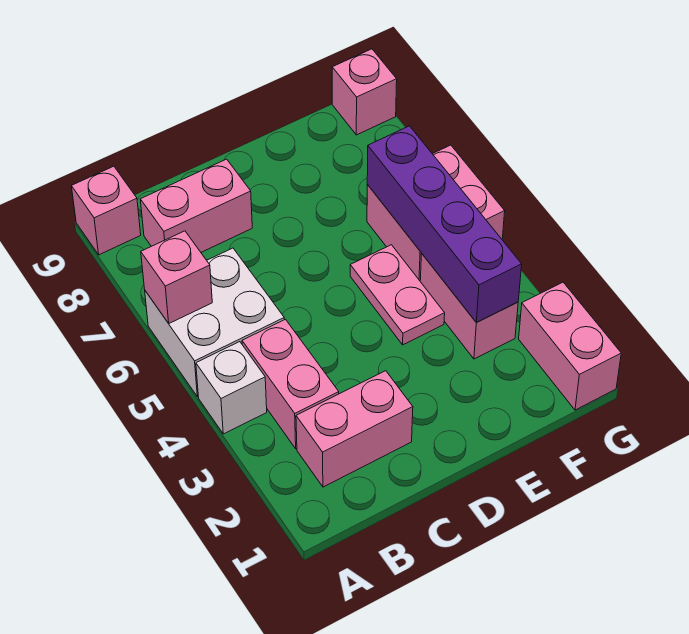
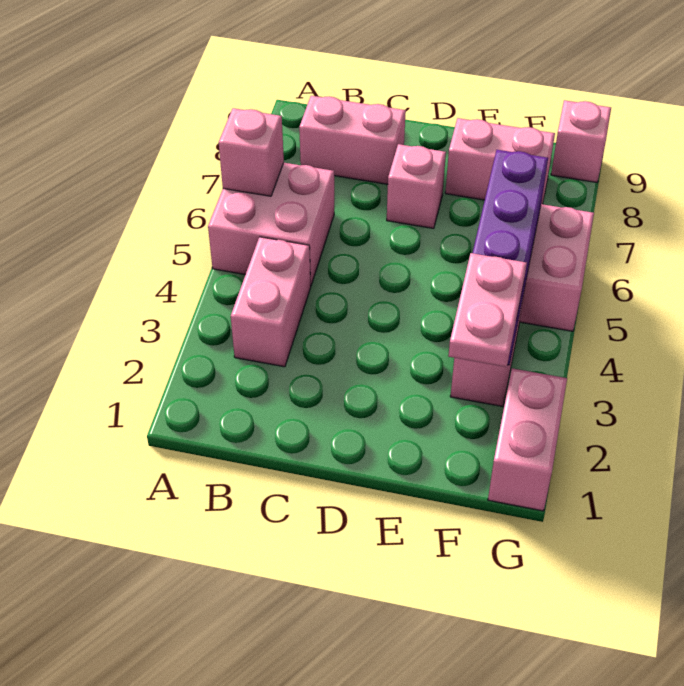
white brick A4 level 1 -> none
white brick A5:B6 level 1 -> pink brick A5:B6 level 1
pink brick A9 level 1 -> pink brick D7 level 1
pink brick B2:C2 level 1 -> pink brick E8:F8 level 1
pink plate E4:E5 level 1 -> pink plate F2:F3 level 3

